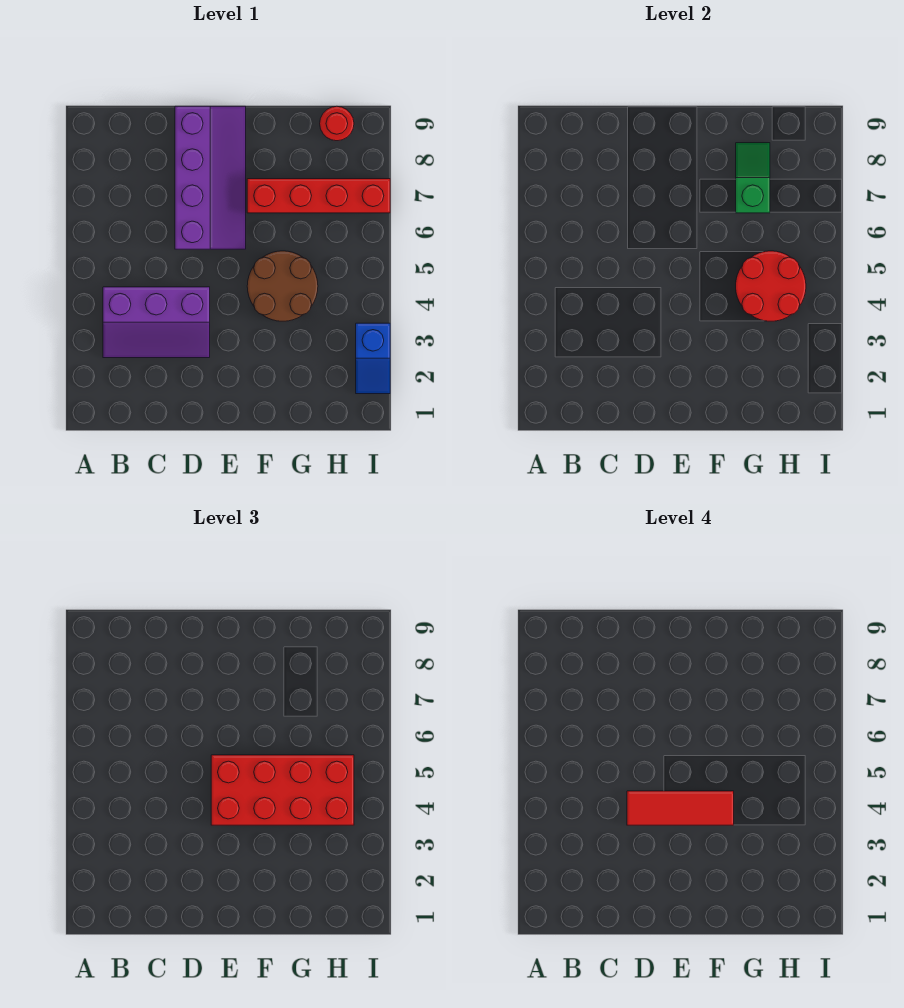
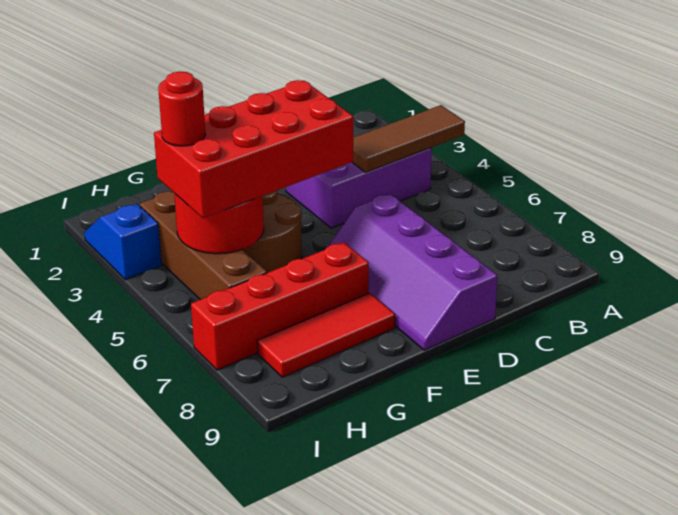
none -> brown tile A4:C4 level 2
red tile D4:F4 level 4 -> red tile F8:H8 level 1
green slope G7:G8 level 2 top 7 -> none
none -> brown brick H3:H6 level 1
red round brick H9 level 1 -> red round brick H4 level 4

